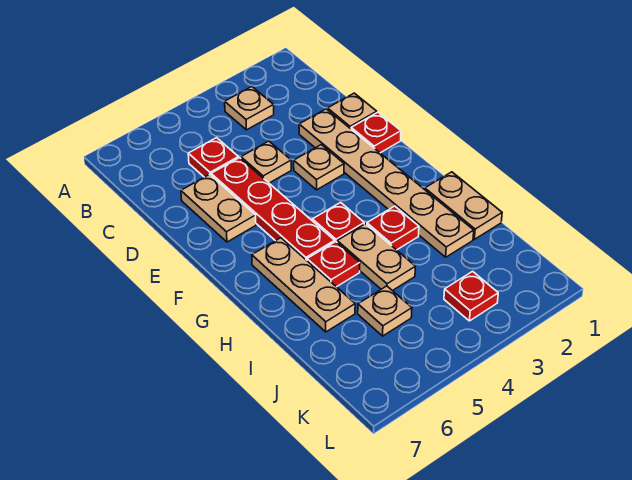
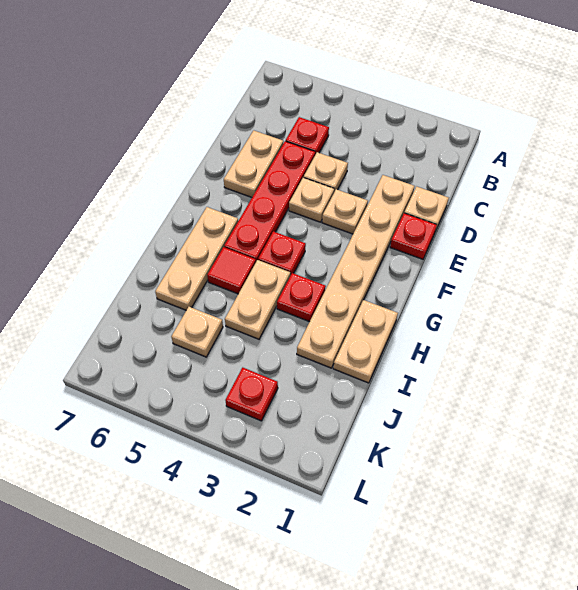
tan plate B3 level 1 -> tan plate E4 level 1
red plate H5 level 1 -> red tile H5 level 1

